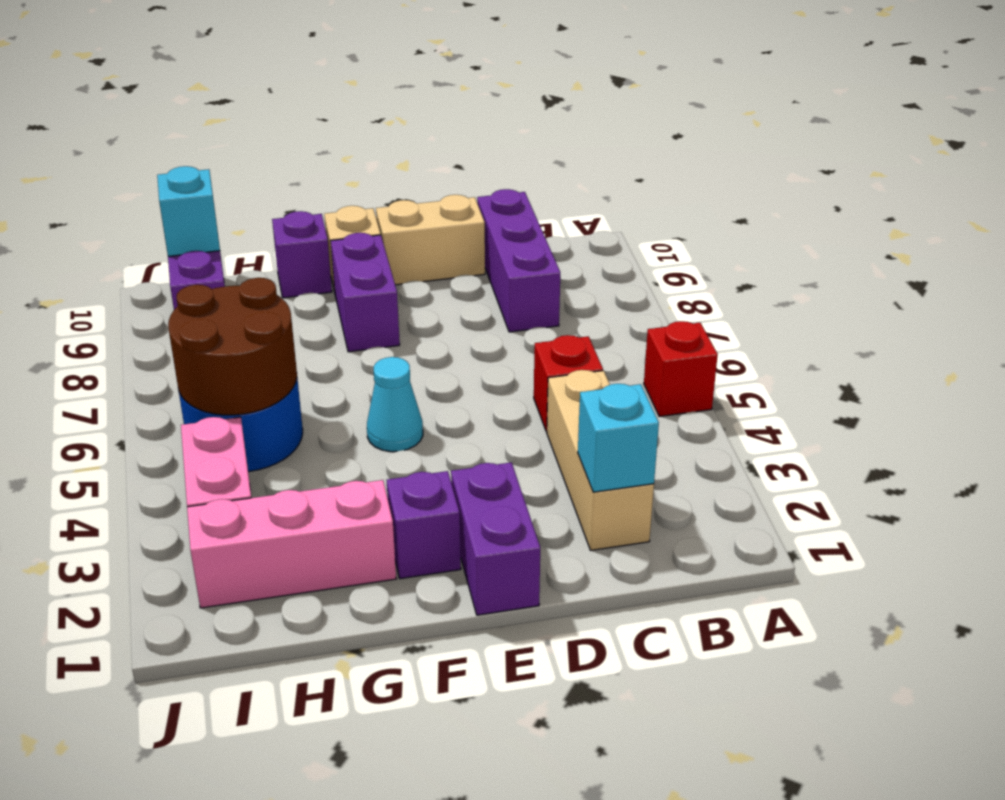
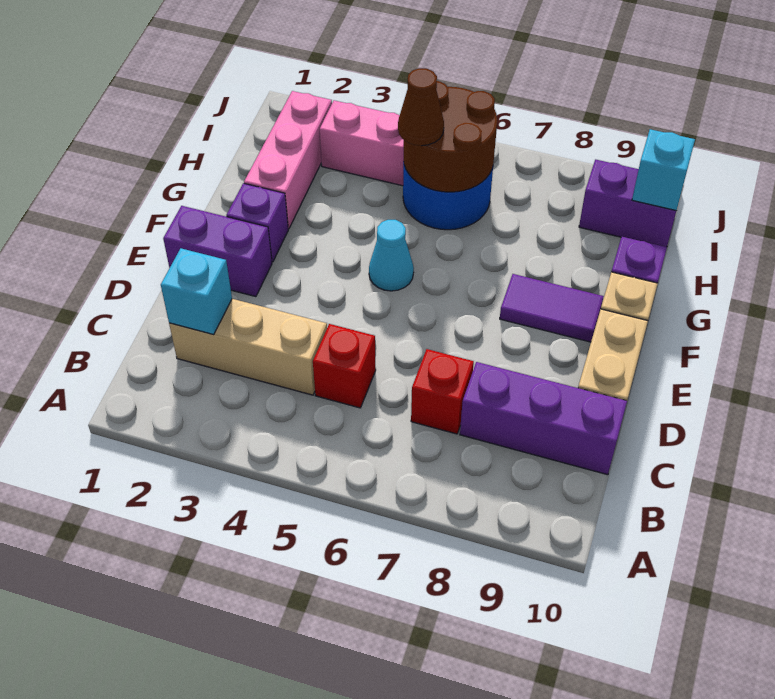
red brick A5 level 1 -> red brick C7 level 1
purple brick F8:F9 level 1 -> purple tile F8:F9 level 1
none -> brown cone H5 level 3

